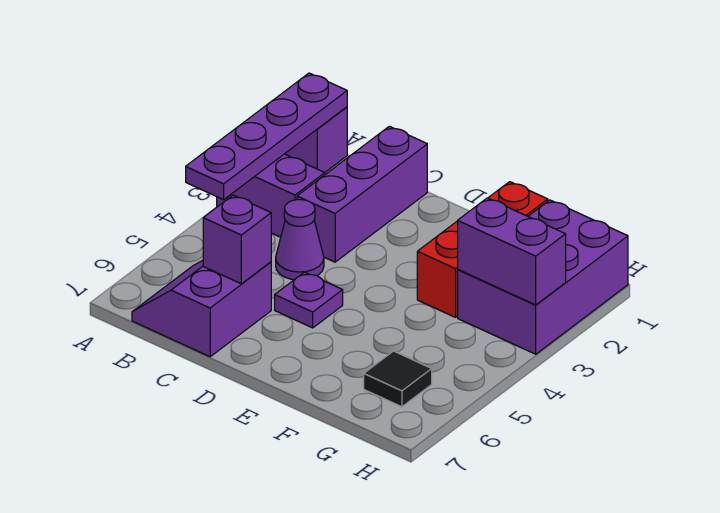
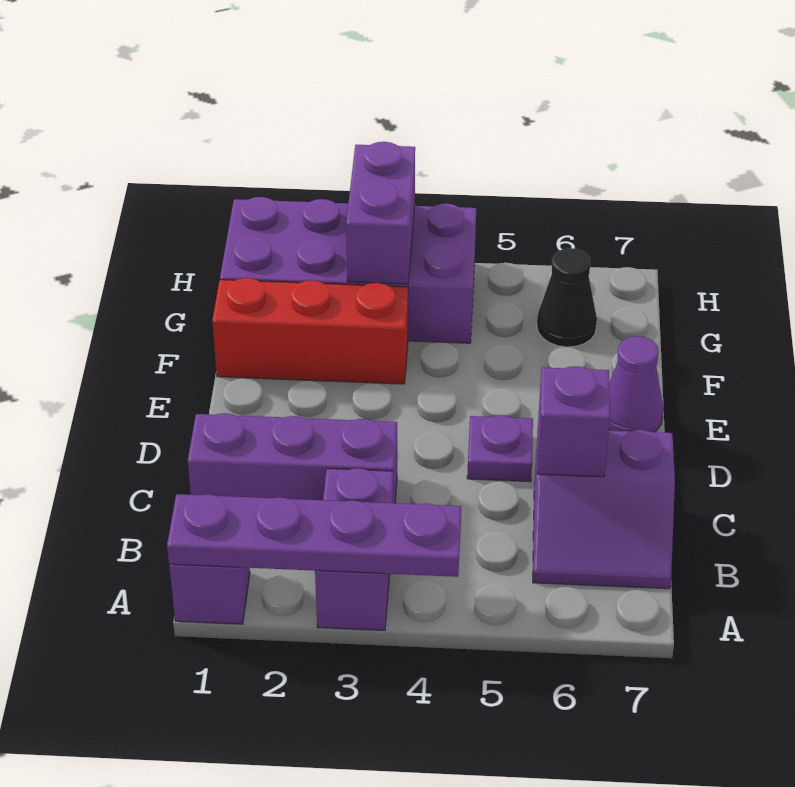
purple cone C4 level 1 -> purple cone E7 level 1
purple brick G1:H3 level 1 -> purple brick G1:H4 level 1
black tile G6 level 1 -> black cone G6 level 1

